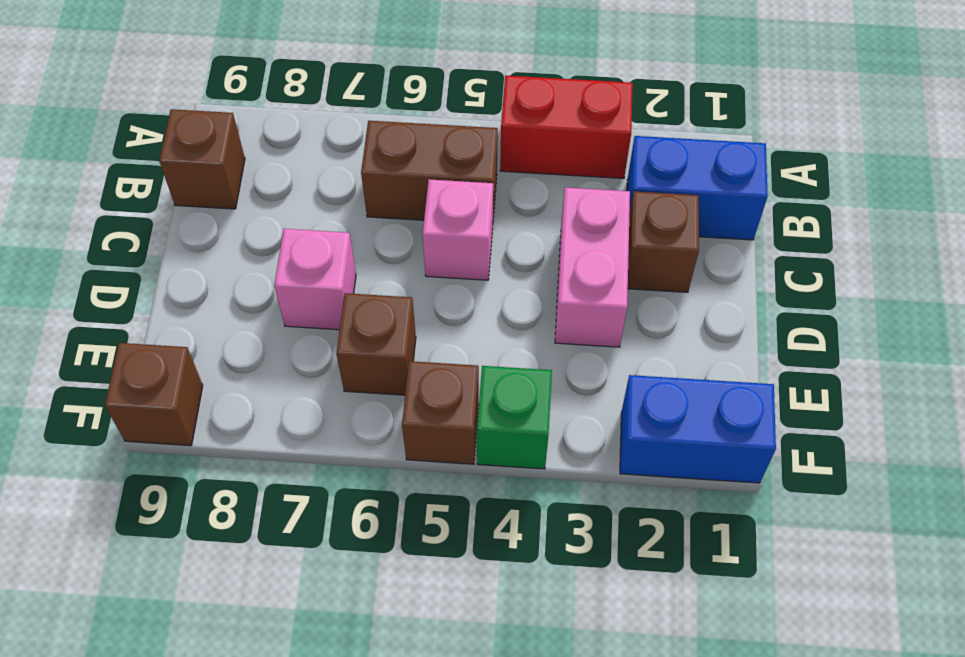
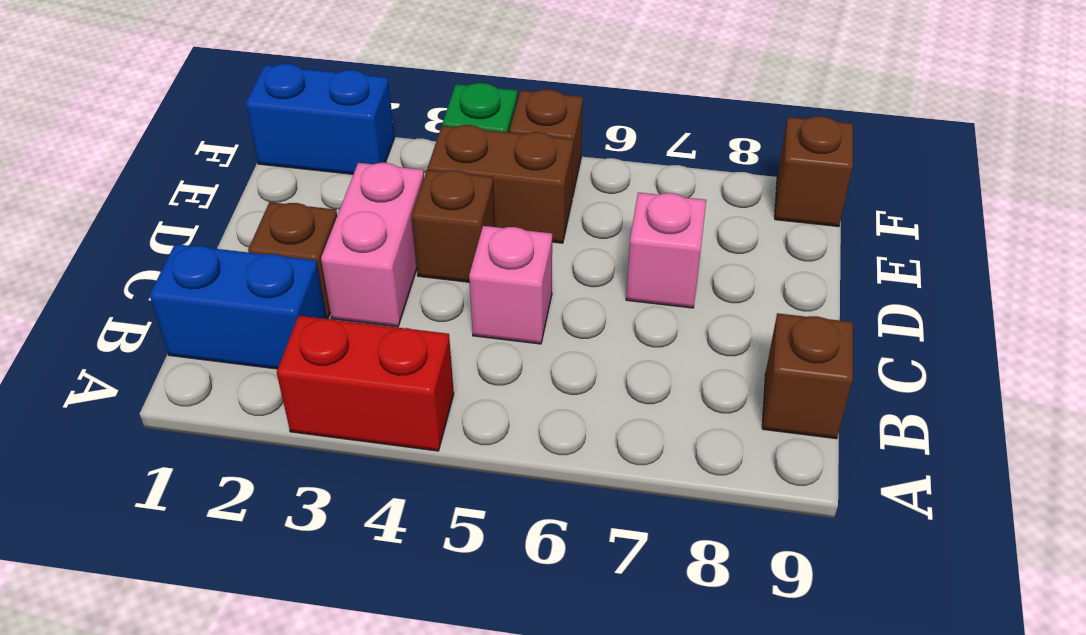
brown brick B5:B6 level 1 -> brown brick E4:E5 level 1
brown brick E6 level 1 -> brown brick D4 level 1

